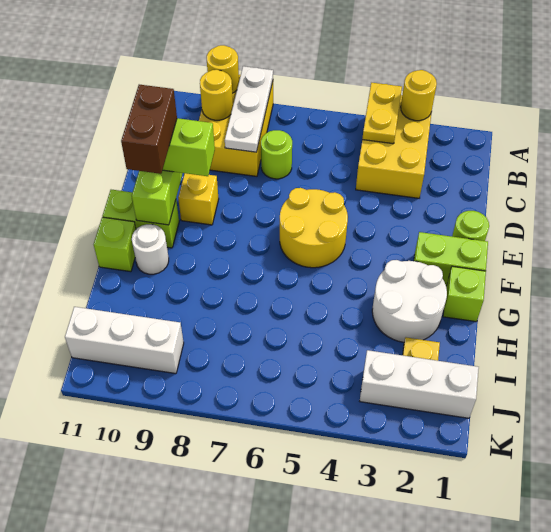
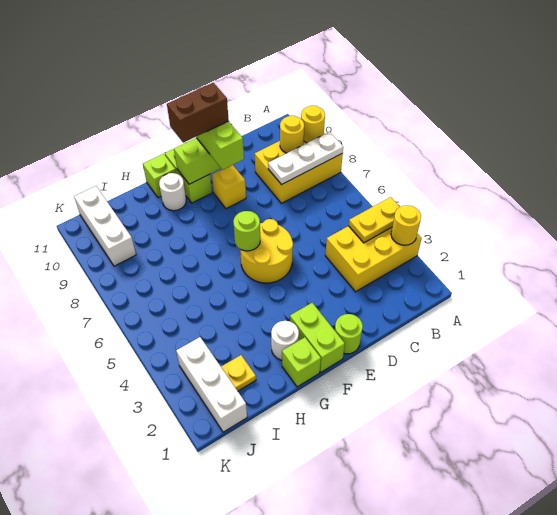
lime round brick C7 level 1 -> lime round brick F6 level 2
white round brick G2:H3 level 1 -> white round brick G2 level 1

